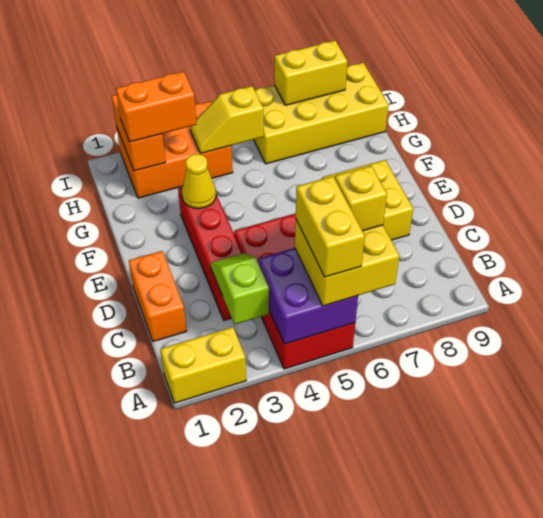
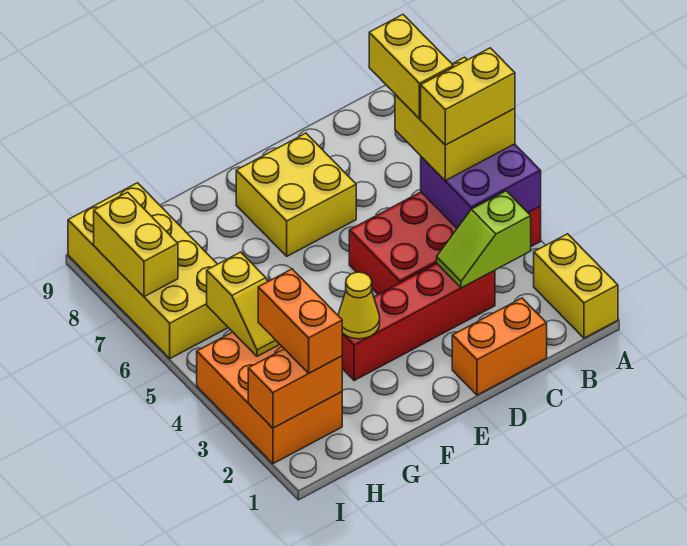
yellow brick B6 level 4 -> yellow brick B6:B7 level 4

